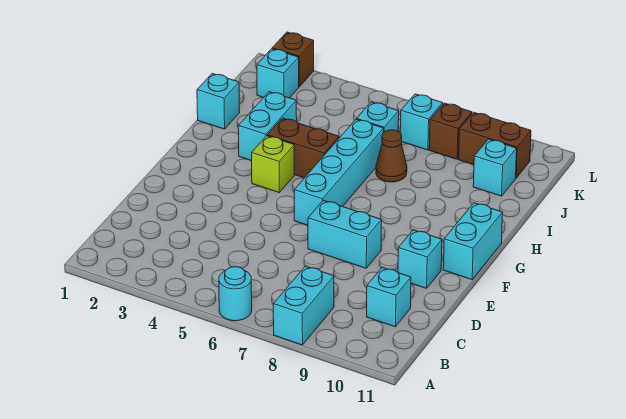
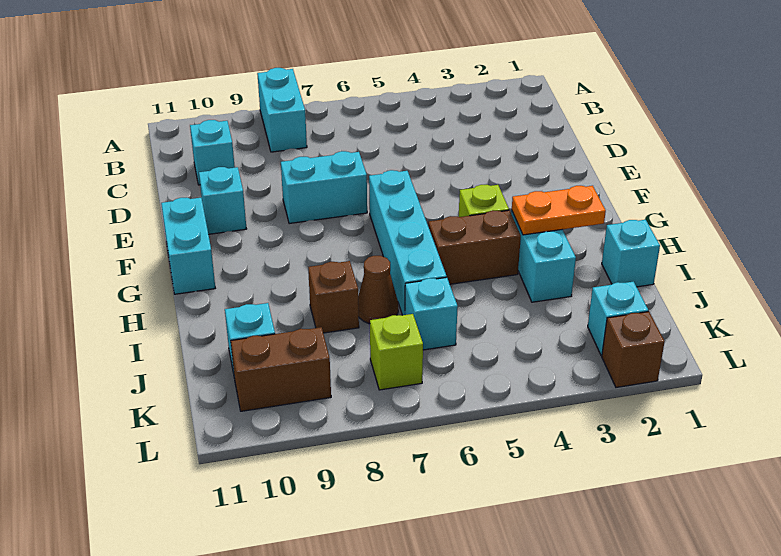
cyan round brick A6 level 1 -> none
none -> orange plate H2:H3 level 2
cyan brick K7 level 1 -> lime brick K7 level 1
brown brick K8 level 1 -> brown brick I8 level 1

